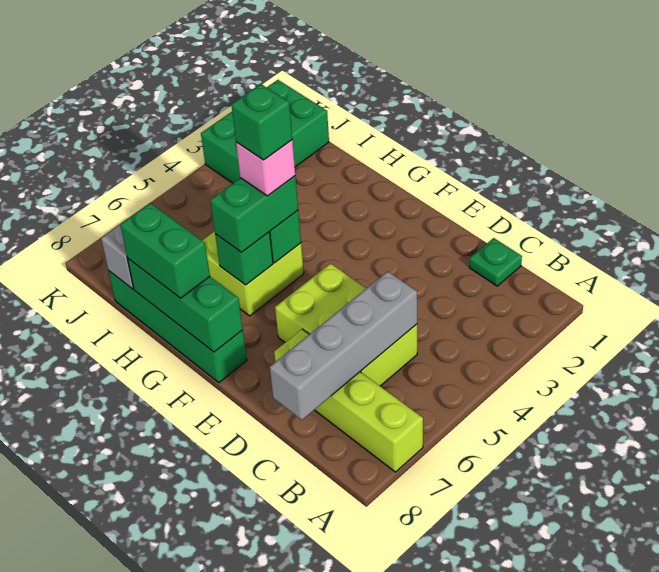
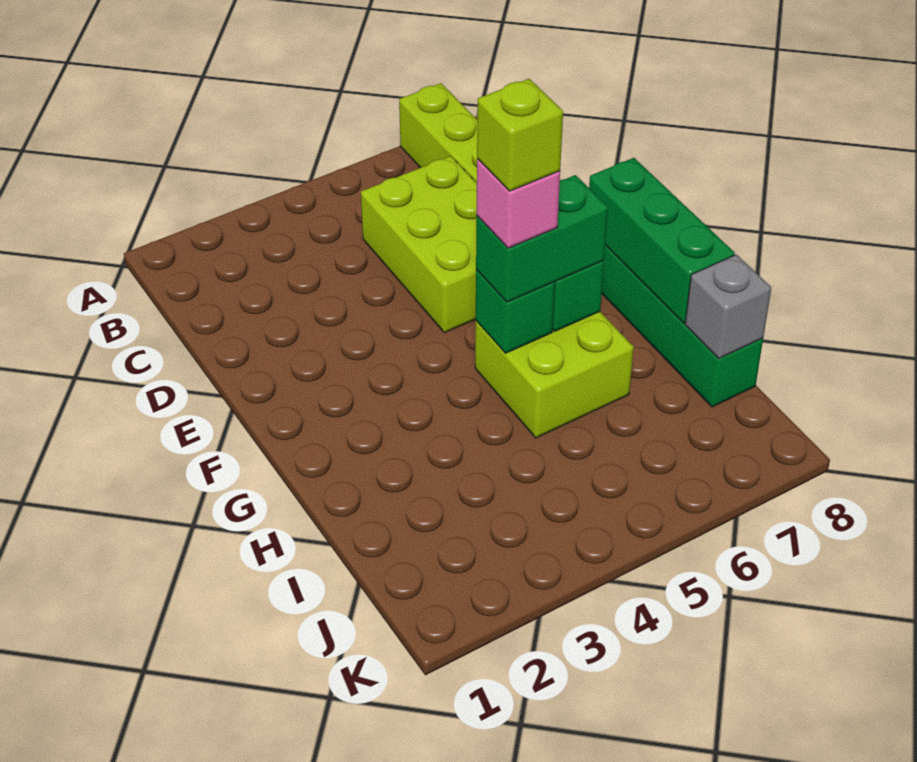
green plate C1 level 1 -> none
grey brick C5:C8 level 2 -> none
green brick G5 level 5 -> lime brick G5 level 5
green brick G8:H8 level 3 -> none
green brick J1:K3 level 1 -> none

